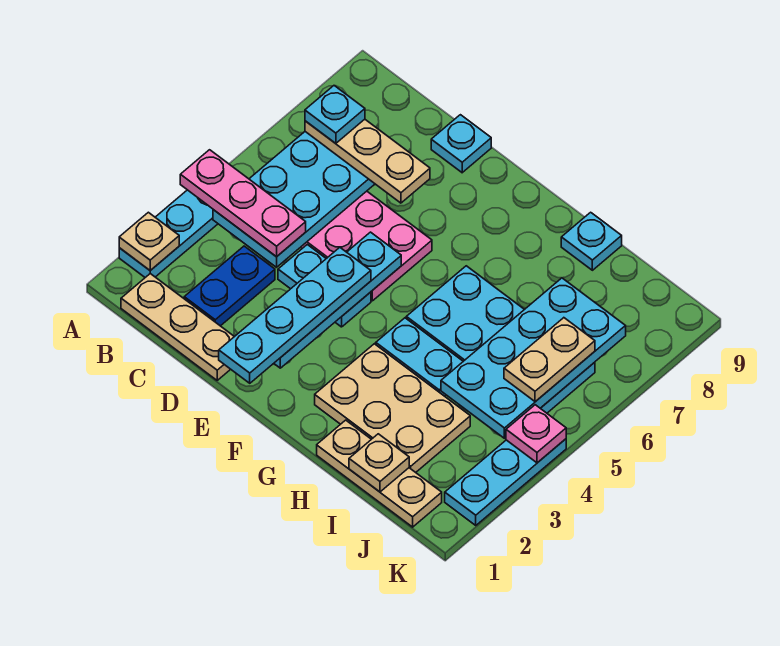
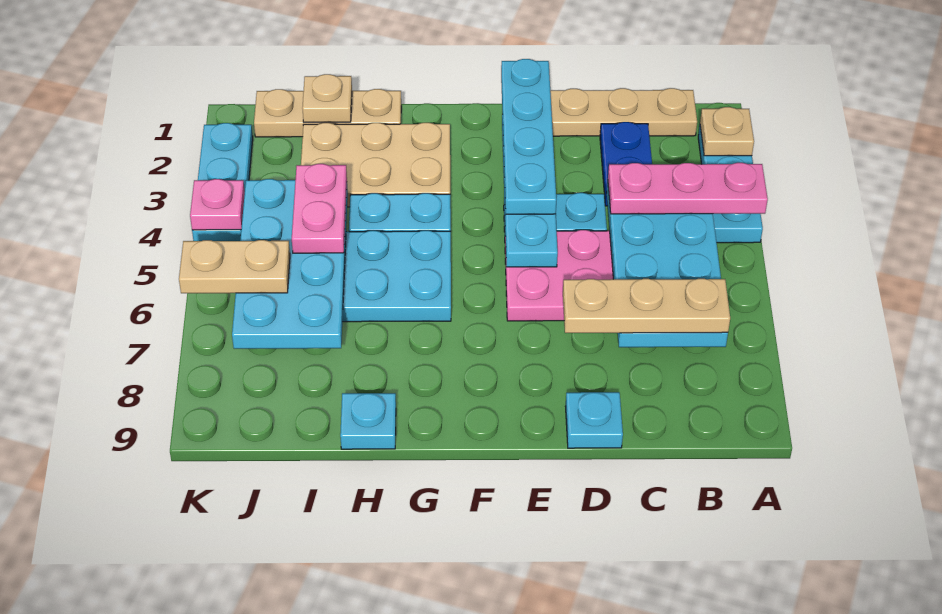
cyan plate B7 level 4 -> none
none -> pink plate I4:I5 level 3
tan plate J5:J6 level 3 -> tan plate J6:K6 level 3

